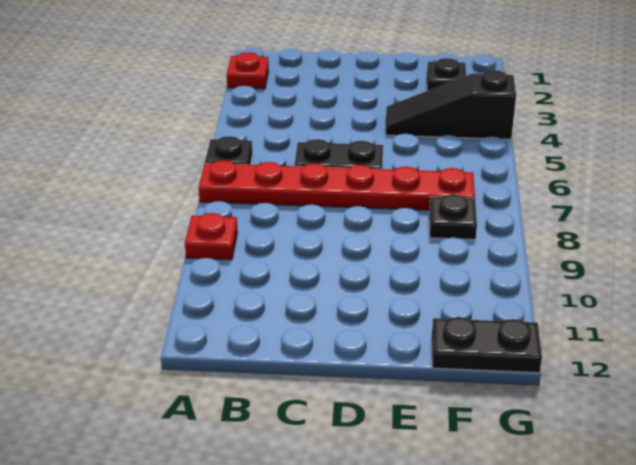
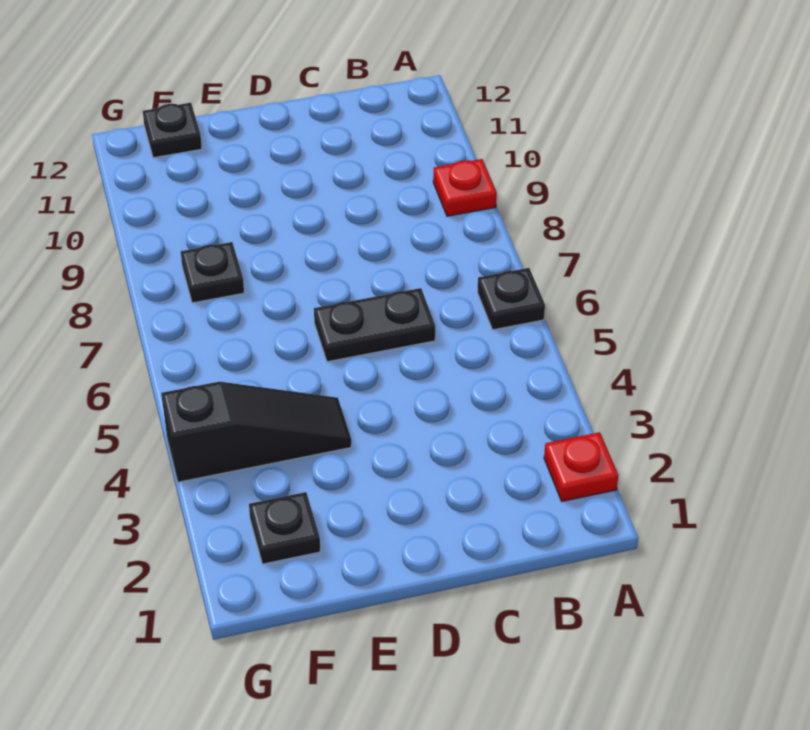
red plate A7:F7 level 1 -> none
black plate F12:G12 level 1 -> black plate F12 level 1

